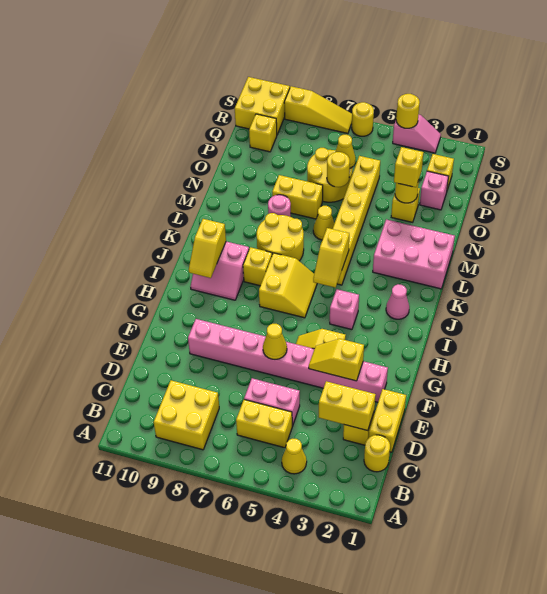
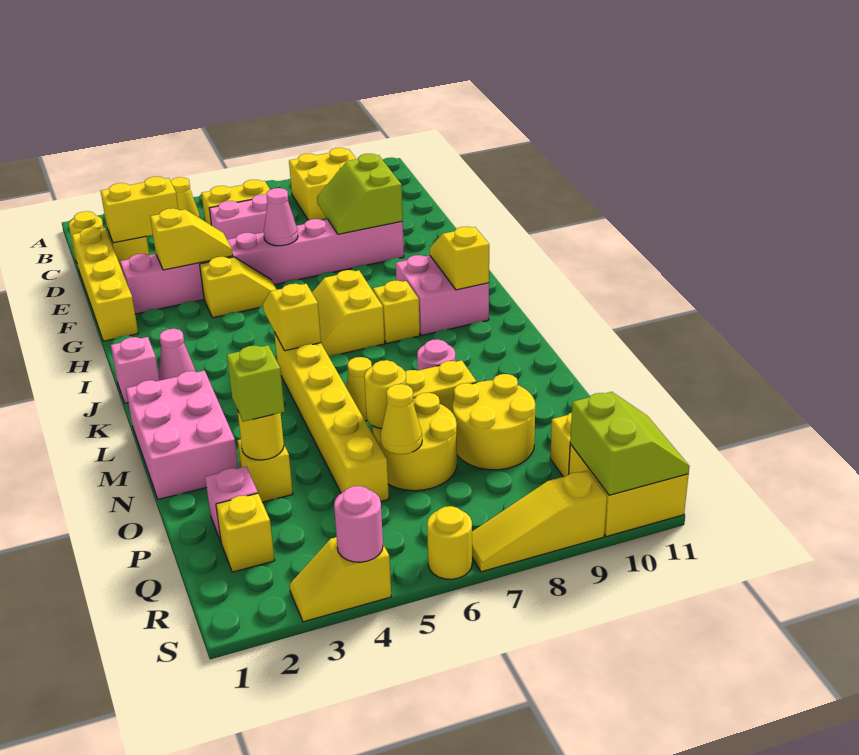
yellow brick D1:E1 level 1 -> yellow brick D1:G1 level 1
none -> lime slope E8:F9 level 2 top 9
yellow cone F6 level 2 -> pink cone F6 level 2
pink brick I4 level 1 -> pink brick J1 level 1
pink slope I9:J10 level 1 top J -> pink brick I9:J10 level 1
yellow round brick K7:L8 level 1 -> yellow round brick O8:P9 level 1
pink brick L1:M3 level 1 -> pink brick L1:N2 level 1
yellow brick O3 level 3 -> lime brick O3 level 3
none -> lime slope R10:S11 level 2 top 10
pink slope S3:S4 level 1 top 4 -> yellow slope S3:S4 level 1 top 4
yellow round brick S4 level 2 -> pink round brick S4 level 2

